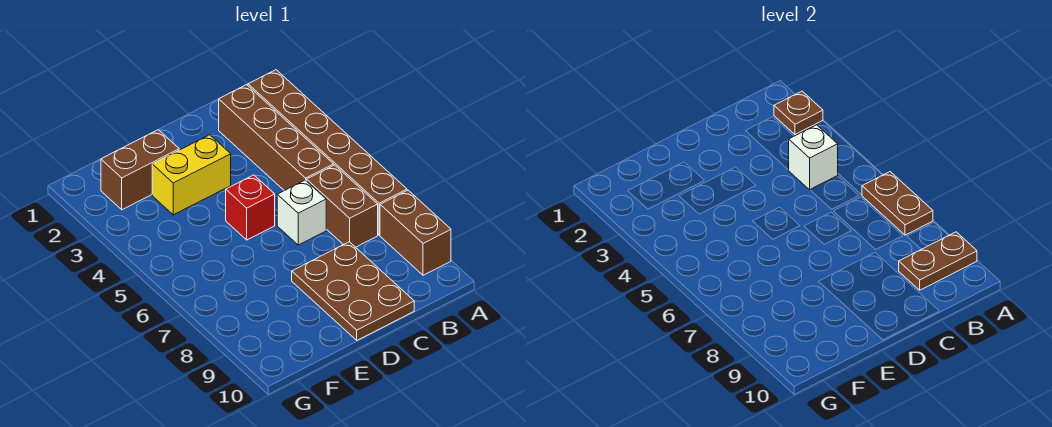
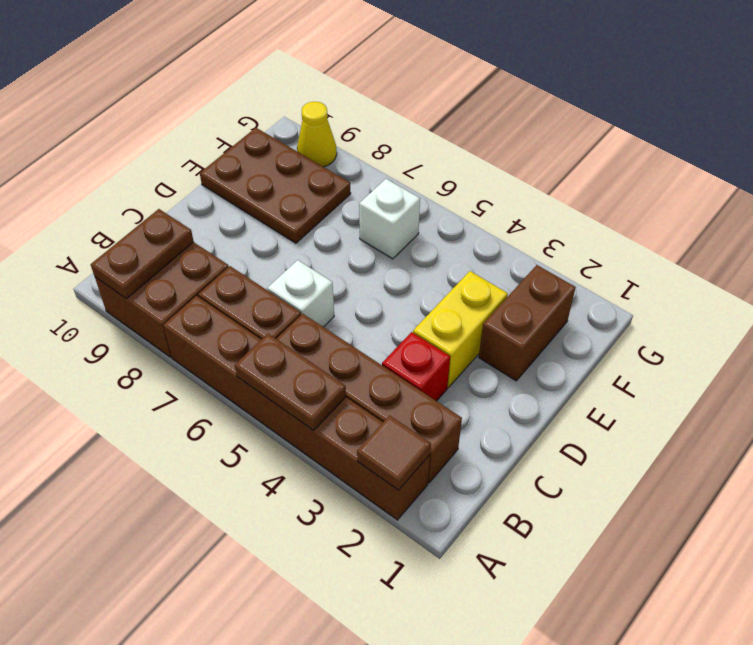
brown plate A2 level 2 -> brown tile A2 level 2
brown plate A6:A7 level 2 -> brown plate A4:A5 level 2
brown brick A8:A9 level 1 -> brown brick A8:B9 level 1
white brick B4 level 2 -> white brick F6 level 1
brown plate C8:D10 level 1 -> brown plate E8:F10 level 1
red brick D5 level 1 -> red brick C3 level 1
none -> yellow cone G9 level 1

